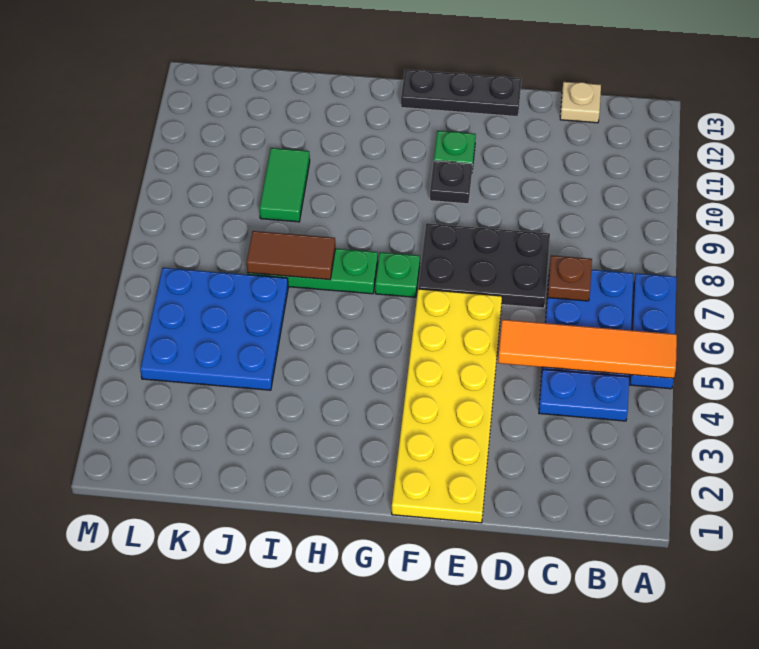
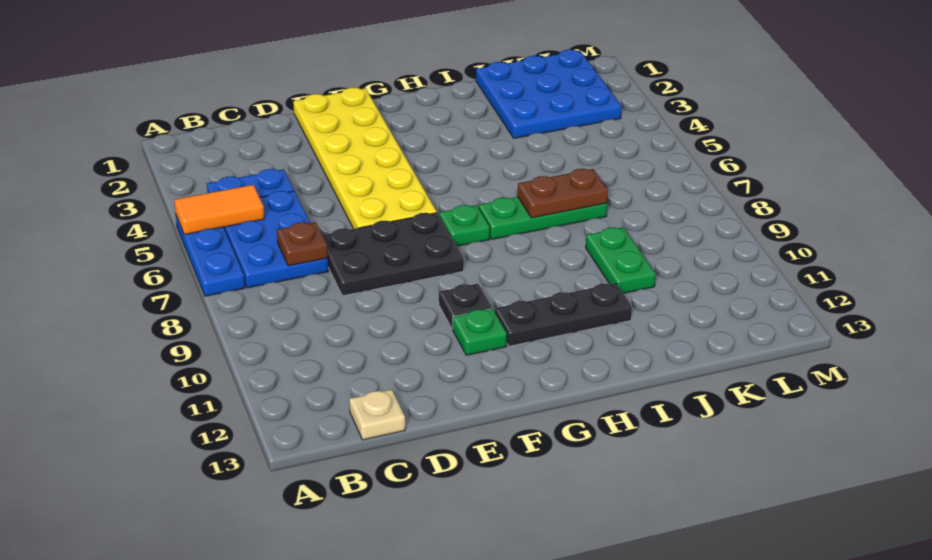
orange tile A5:D5 level 2 -> orange tile A5:B5 level 2
black plate E13:G13 level 1 -> black plate G11:I11 level 1
brown tile I7:J7 level 2 -> brown plate I7:J7 level 2
blue plate J4:L6 level 1 -> blue plate J1:L3 level 1
green tile J9:J10 level 1 -> green plate J9:J10 level 1

